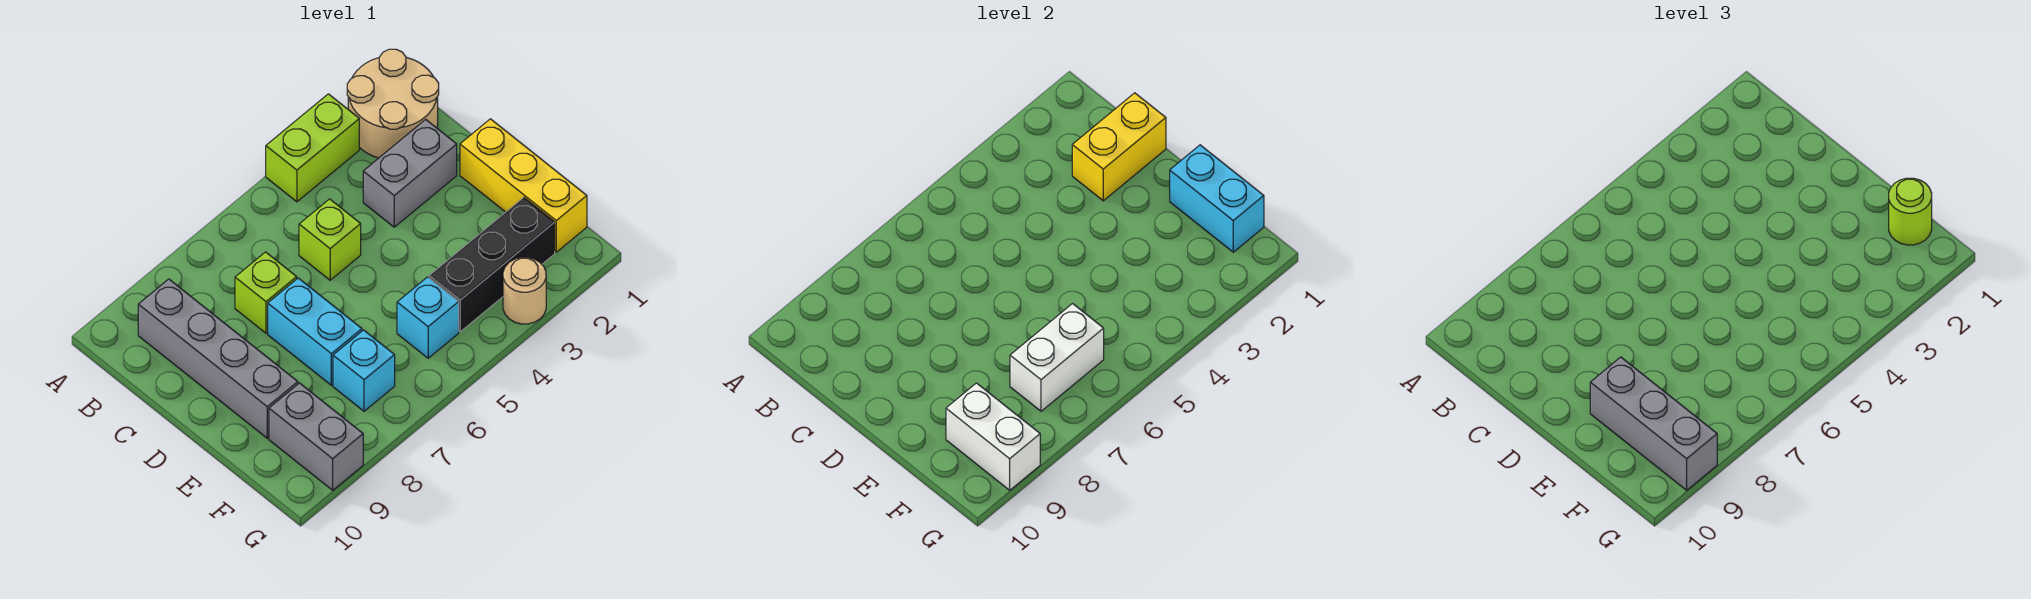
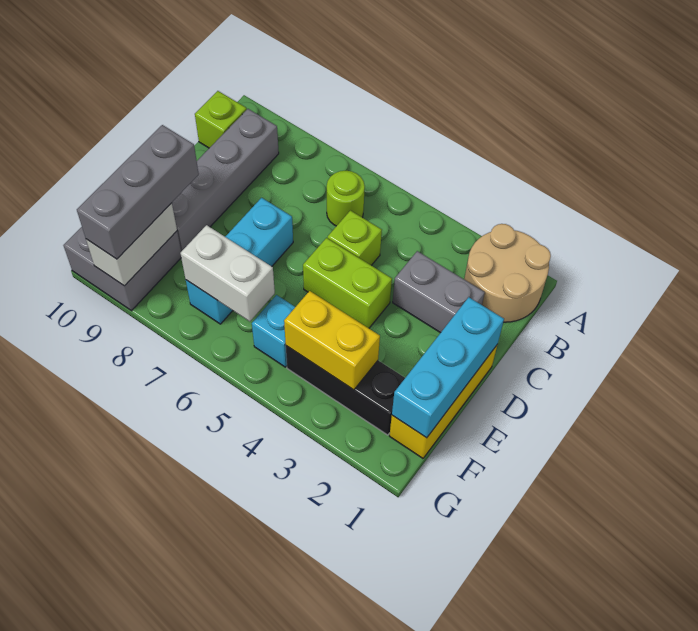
lime brick A3:A4 level 1 -> lime brick D4:D5 level 1
yellow brick C1:C2 level 2 -> yellow brick F3:F4 level 2
lime brick C7 level 1 -> lime brick B10 level 1
cyan brick E1:F1 level 2 -> cyan brick D1:F1 level 2
lime round brick F1 level 3 -> lime round brick B6 level 1
grey brick F9:G9 level 1 -> grey brick F9:G10 level 1
tan round brick G3 level 1 -> none

